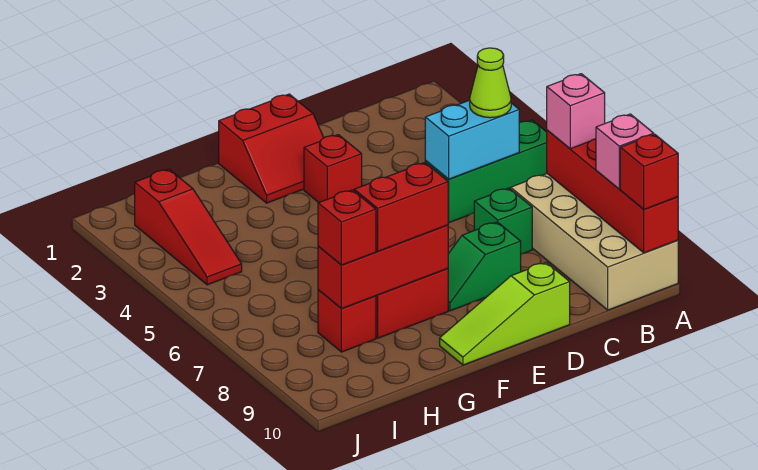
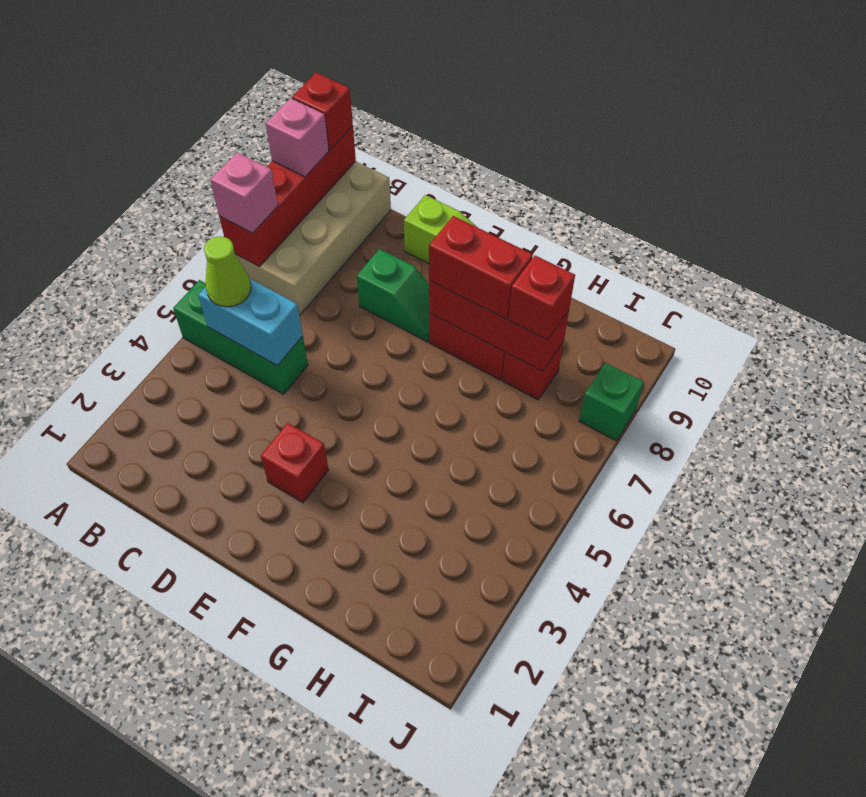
green brick C7 level 1 -> green brick J8 level 1
red slope E1:F2 level 1 top 1 -> none
red slope I2:I4 level 1 top 2 -> none

